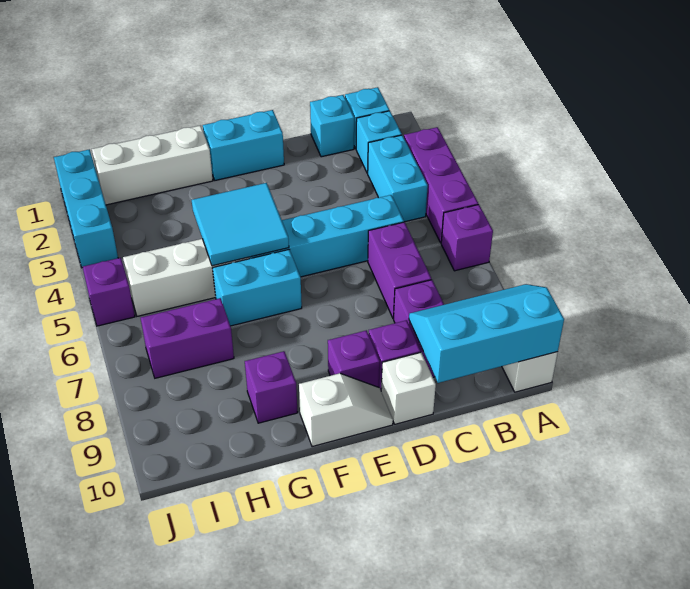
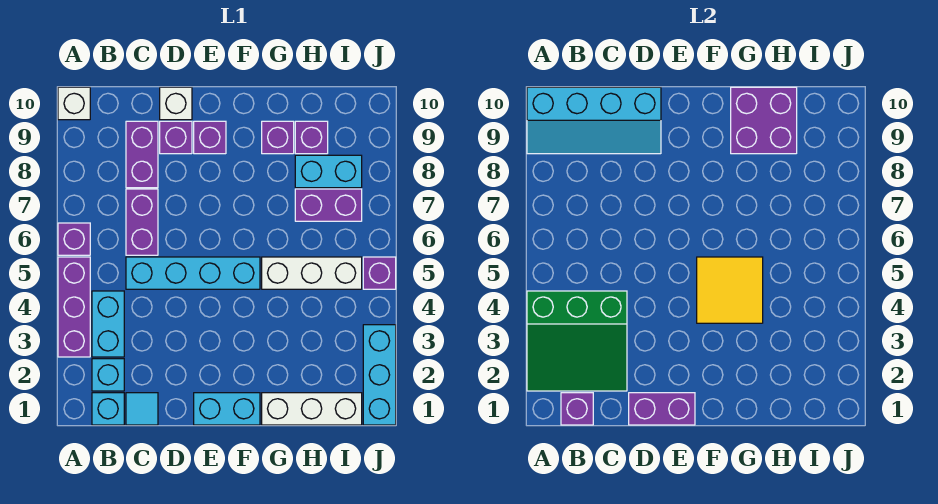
none -> green slope A2:C4 level 2 top 4
cyan slope A9:C10 level 2 top 10 -> cyan slope A9:D10 level 2 top 10
none -> purple brick B1 level 2
cyan brick C1 level 1 -> cyan tile C1 level 1
none -> purple brick D1:E1 level 2
white slope E10:F10 level 1 top F -> none
cyan tile F4:G5 level 2 -> yellow tile F4:G5 level 2
cyan brick F6:G6 level 1 -> cyan brick H8:I8 level 1
none -> purple brick G9:H10 level 2
none -> purple brick H9 level 1

